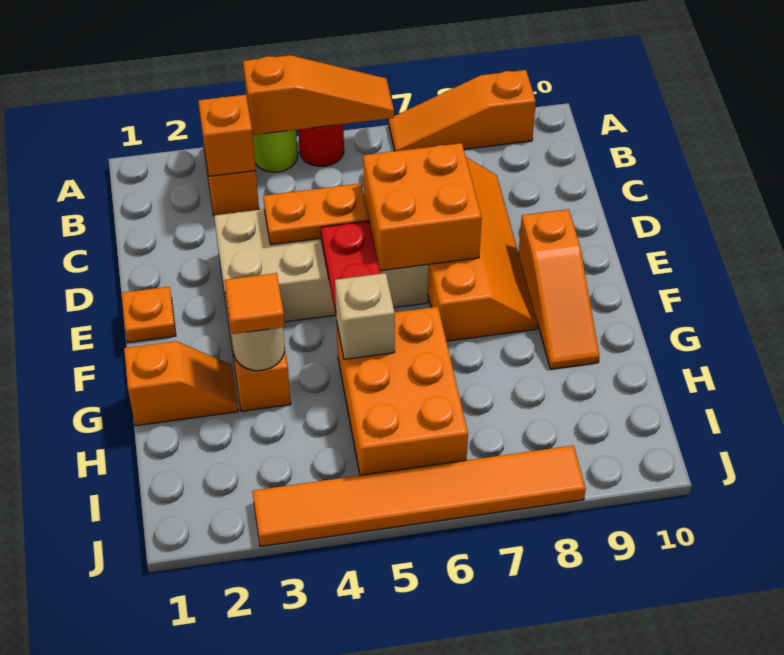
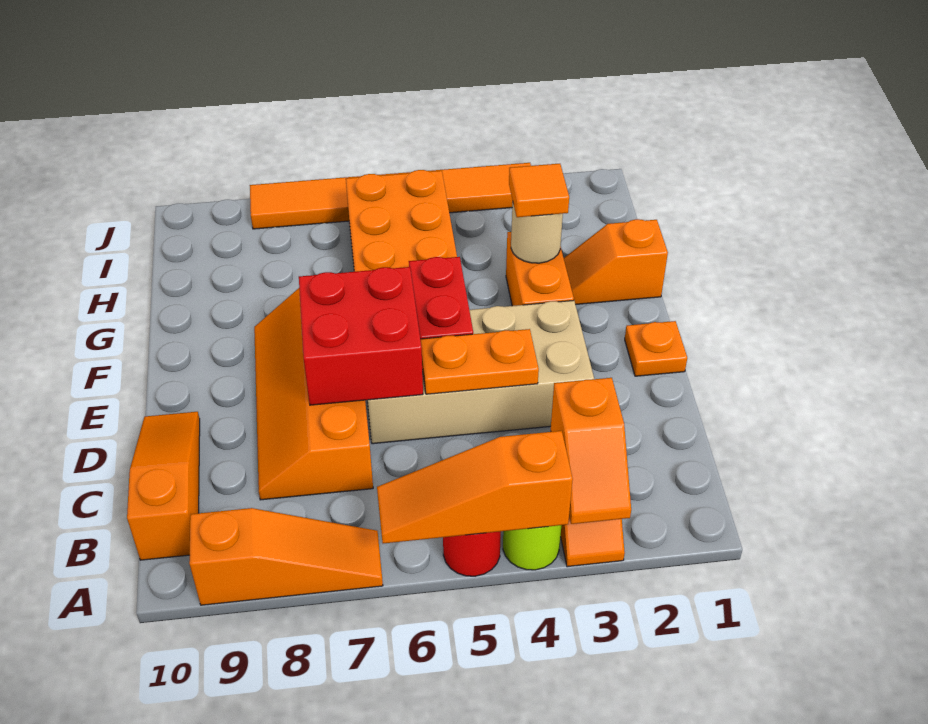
orange brick D6:E7 level 2 -> red brick D6:E7 level 2
orange slope E9:G9 level 1 top E -> orange slope B10:D10 level 1 top B
tan brick G5 level 2 -> none

